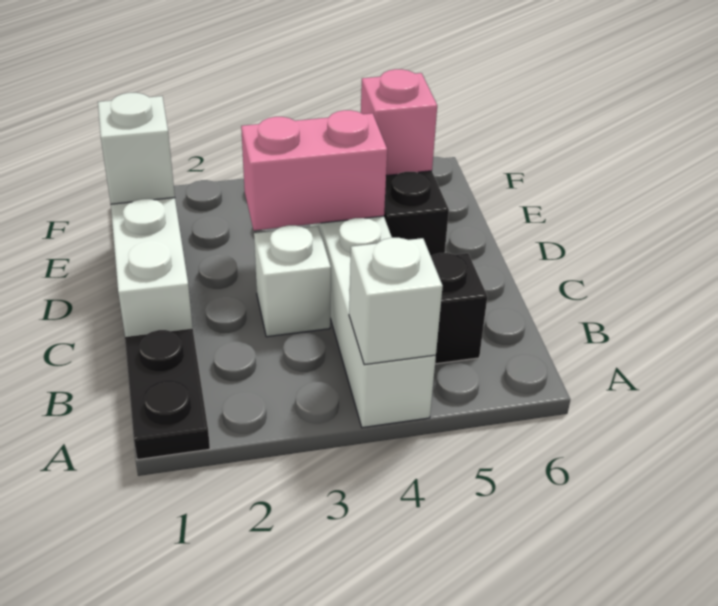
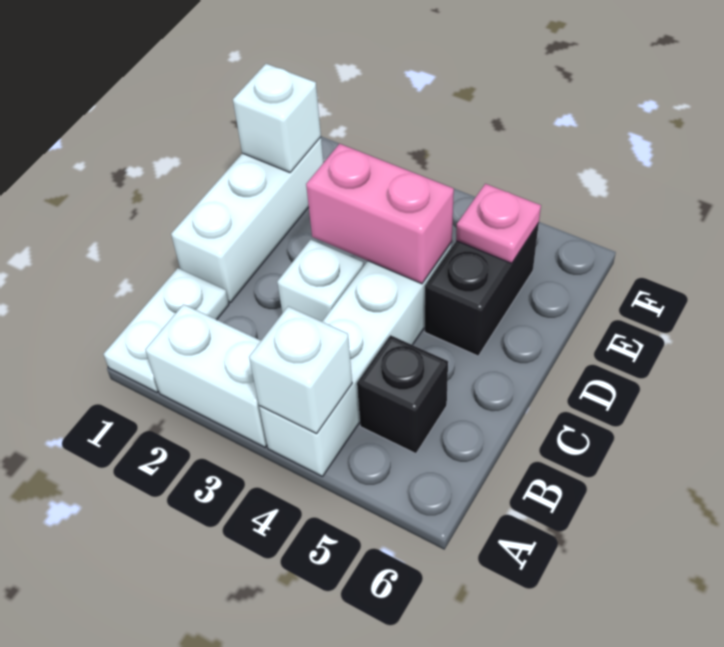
black plate A1:B1 level 1 -> white plate A1:B1 level 1
none -> white brick A2:A3 level 1
pink brick E5 level 2 -> pink plate E5 level 2

